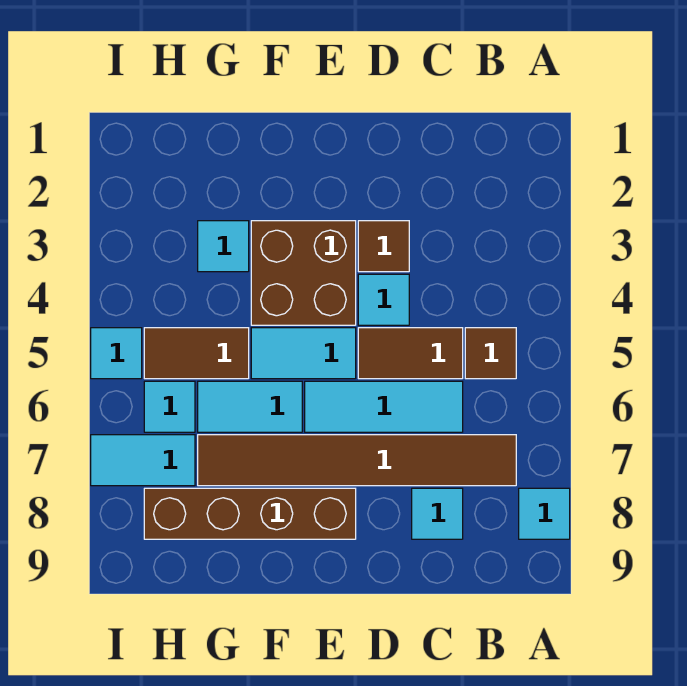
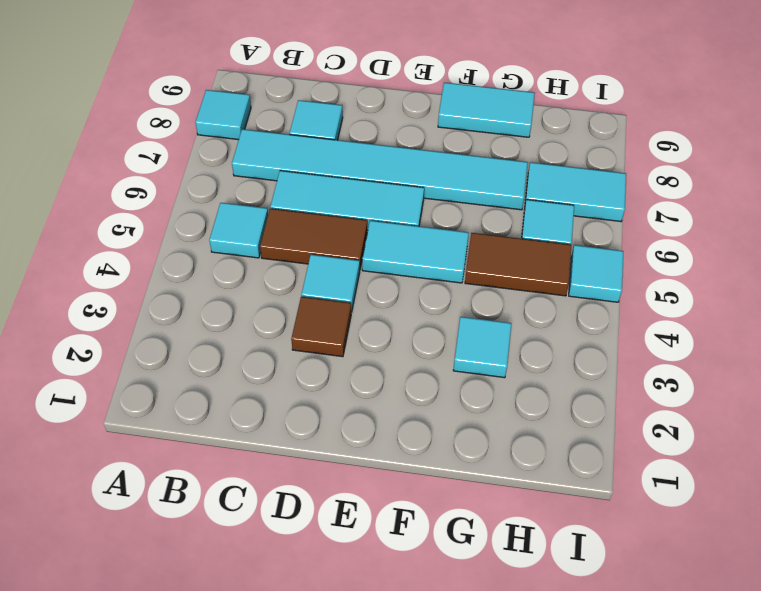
brown tile B5 level 1 -> cyan tile B5 level 1
brown tile B7:G7 level 1 -> cyan tile B7:G7 level 1
brown brick E3:F4 level 1 -> none
brown brick E8:H8 level 1 -> none
cyan tile F6:G6 level 1 -> cyan tile F9:G9 level 1

